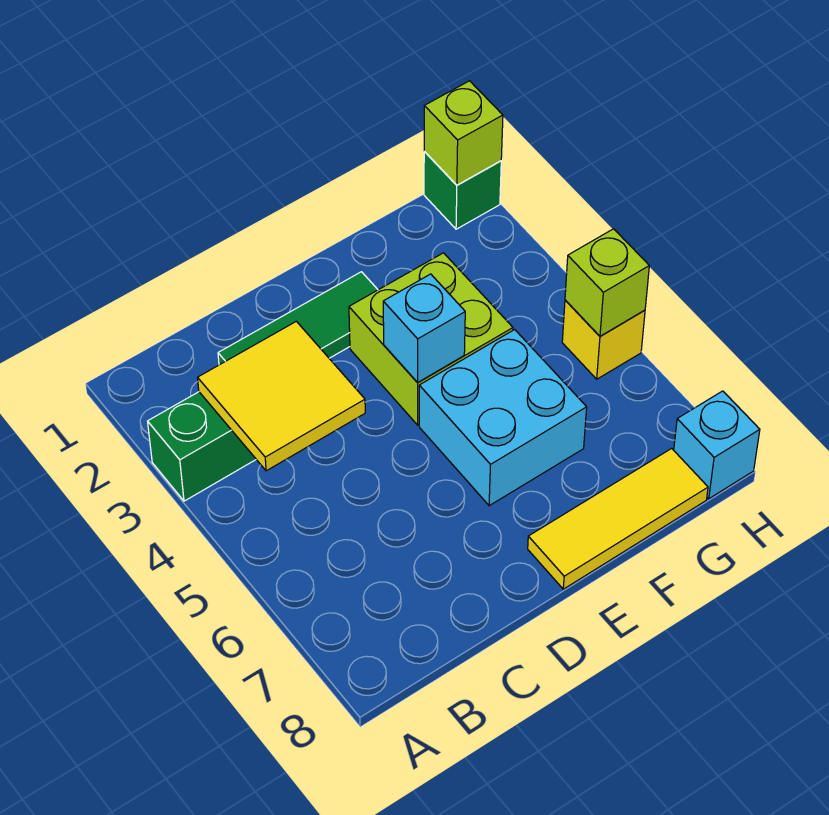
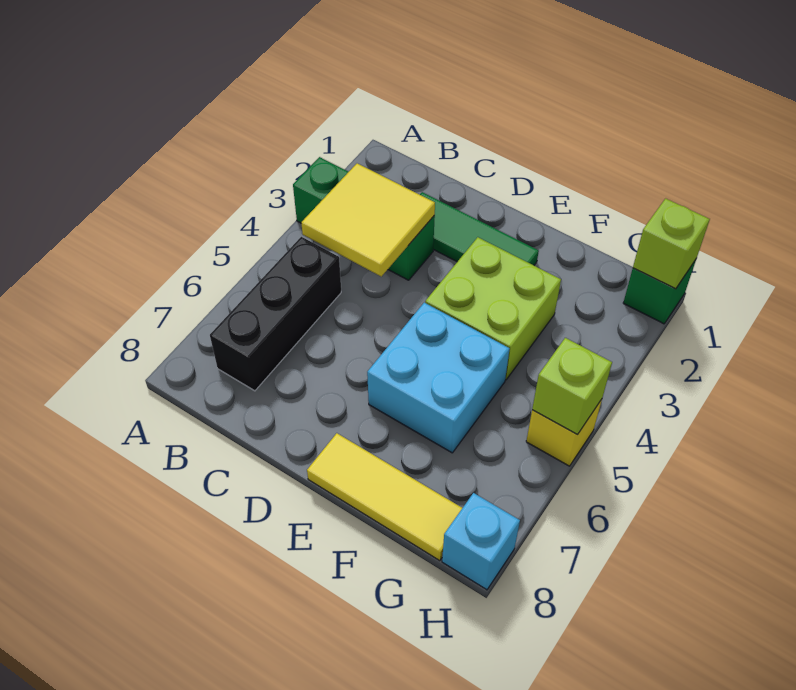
none -> black brick B5:B7 level 1
cyan brick E4 level 2 -> none

